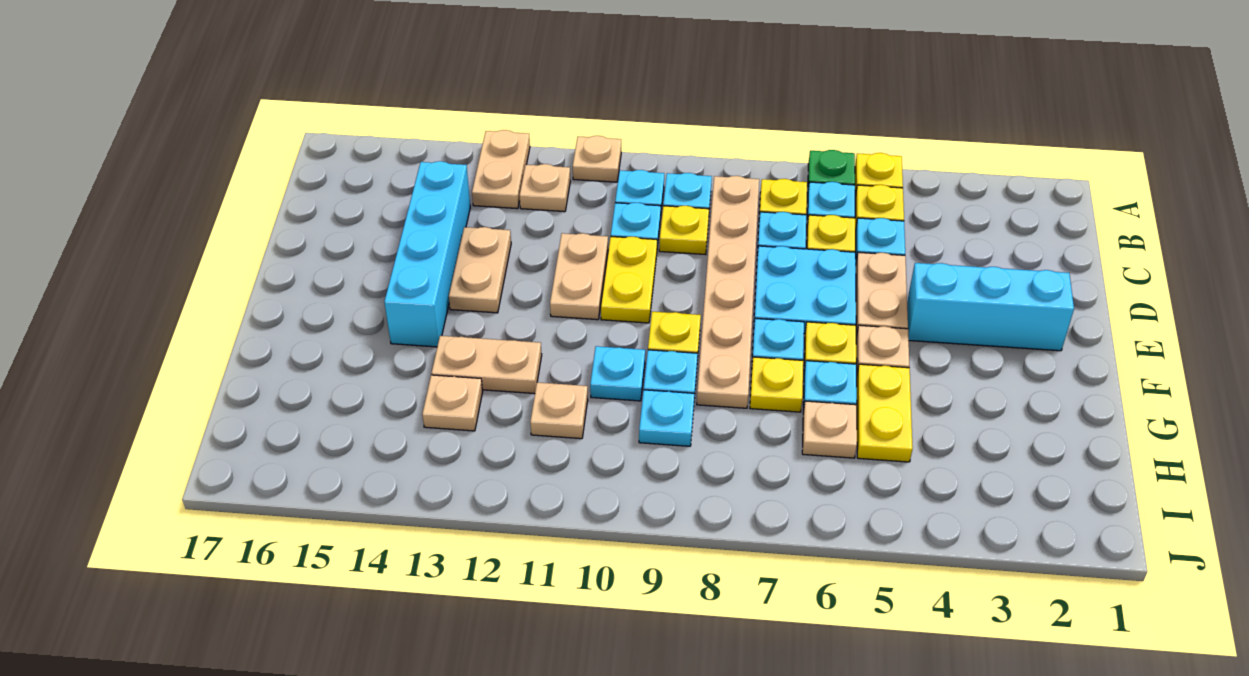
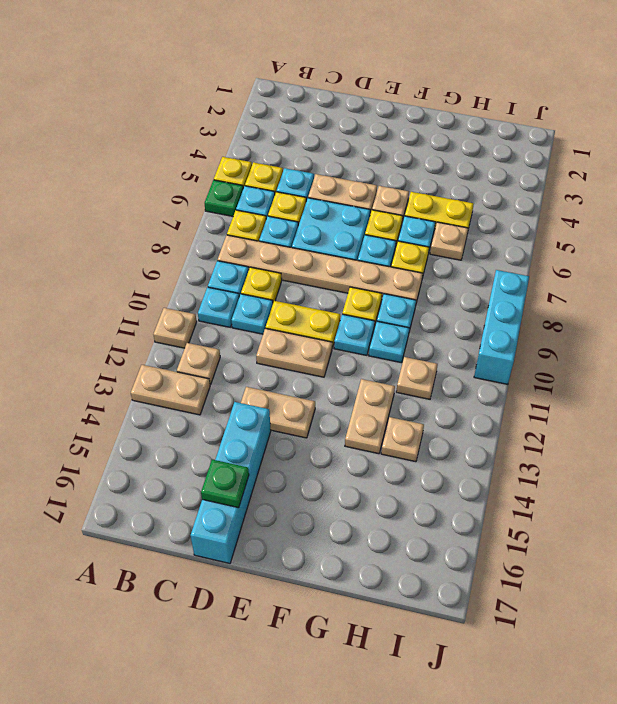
cyan brick C14:F14 level 1 -> cyan brick D14:D17 level 1
none -> green plate D16 level 2
cyan brick E2:E4 level 1 -> cyan brick J8:J10 level 1
cyan plate H9 level 1 -> cyan plate F10 level 1

